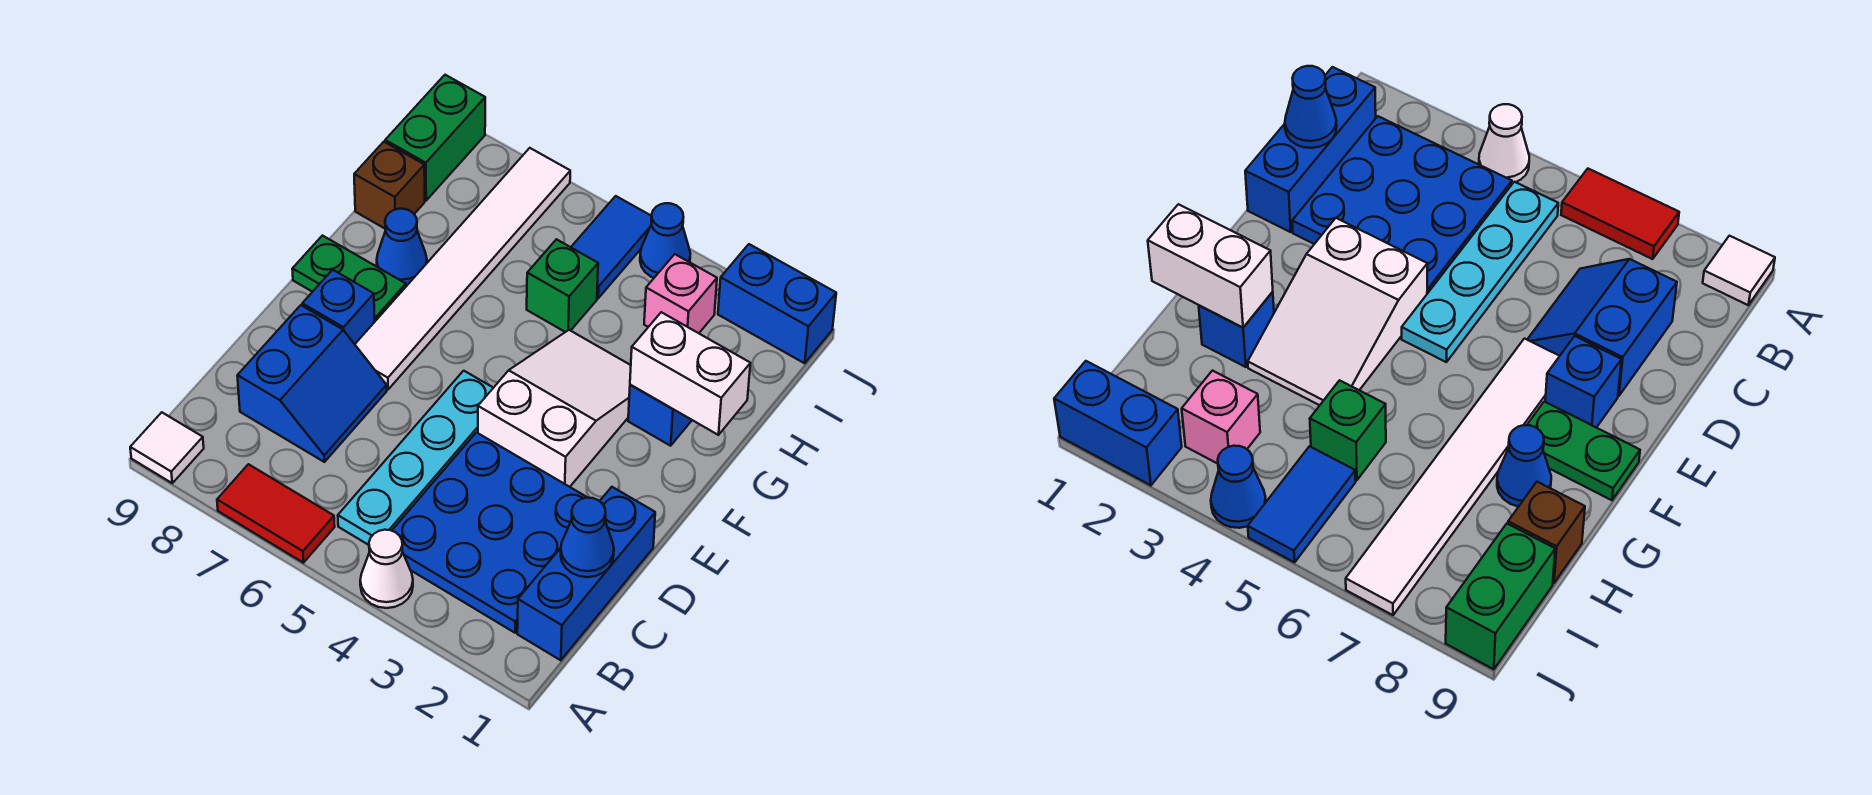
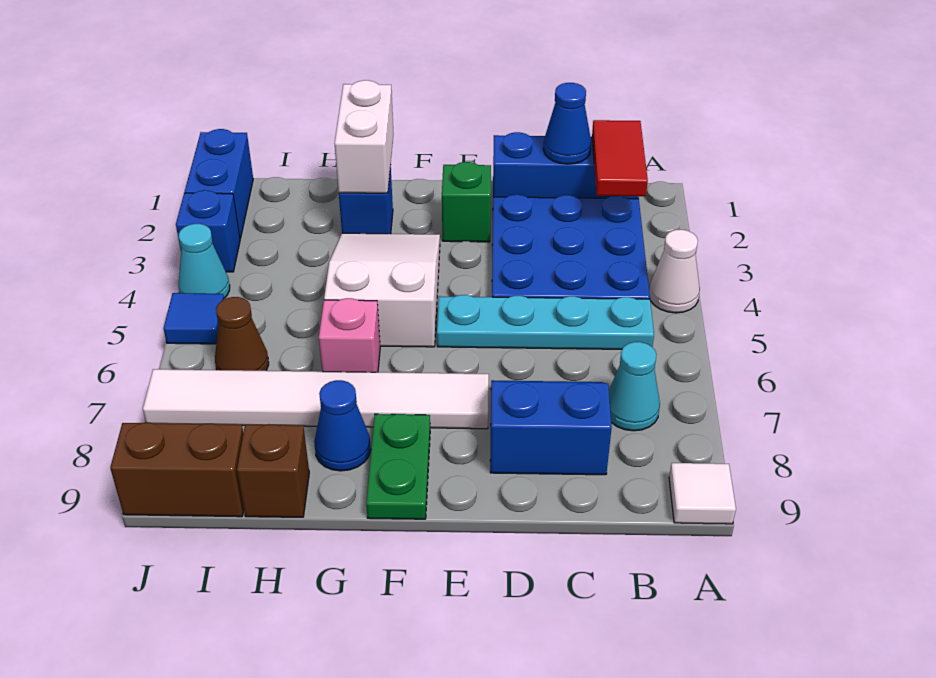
red tile A6:A7 level 1 -> red tile B1:B2 level 2
none -> cyan cone B7 level 1
white slope E3:G4 level 1 top E -> white slope F3:G5 level 1 top 5
blue brick E8 level 1 -> blue brick J3 level 1
green brick H5 level 1 -> green brick E2 level 1
pink brick I3 level 1 -> pink brick G6 level 1
blue tile I5:J5 level 1 -> blue tile J5 level 1
none -> brown cone I6 level 1
green brick I9:J9 level 1 -> brown brick I9:J9 level 1
blue cone J4 level 1 -> cyan cone J4 level 1

